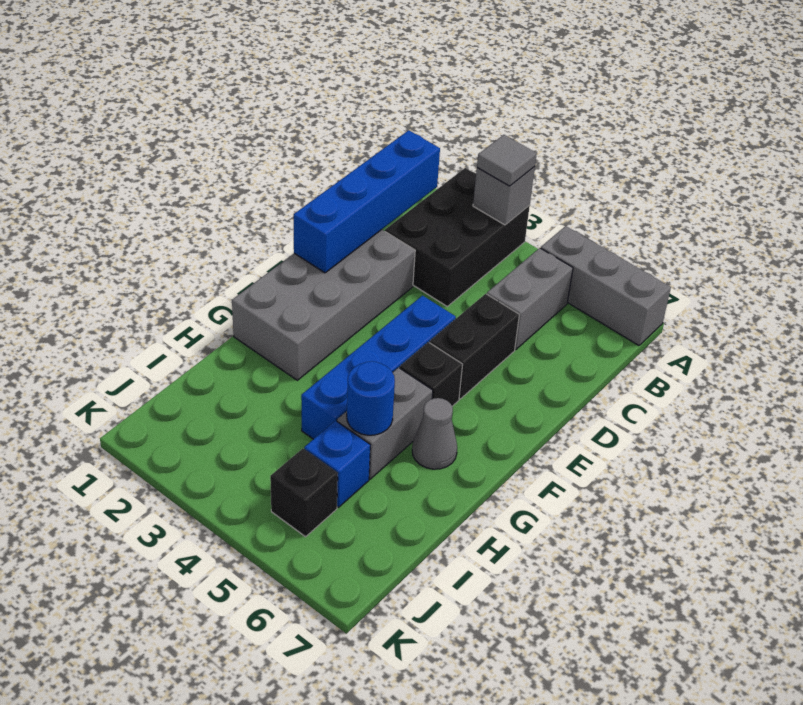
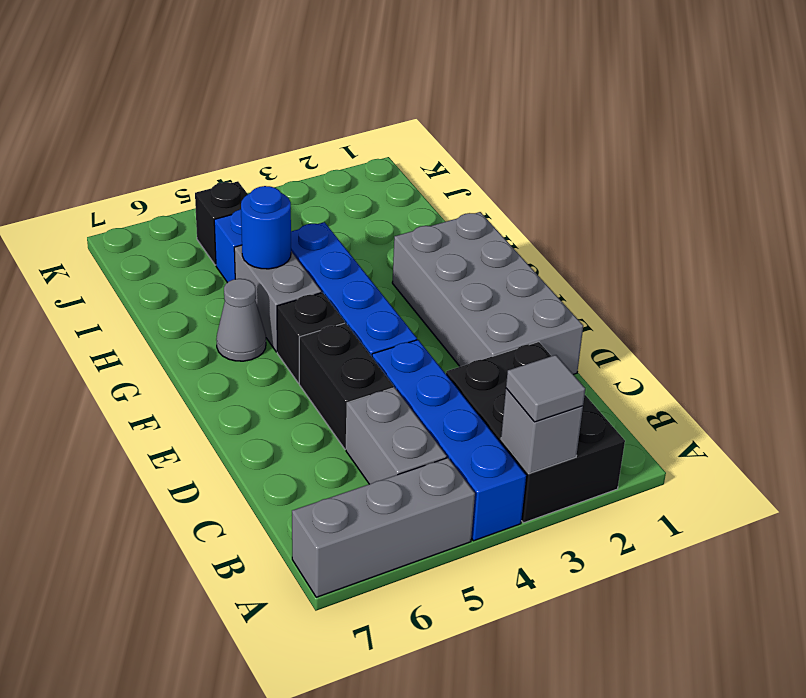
blue brick B1:E1 level 2 -> blue brick A4:D4 level 1

